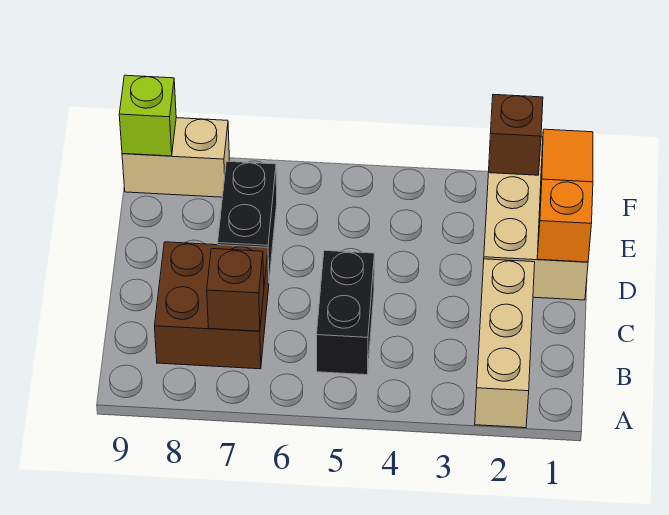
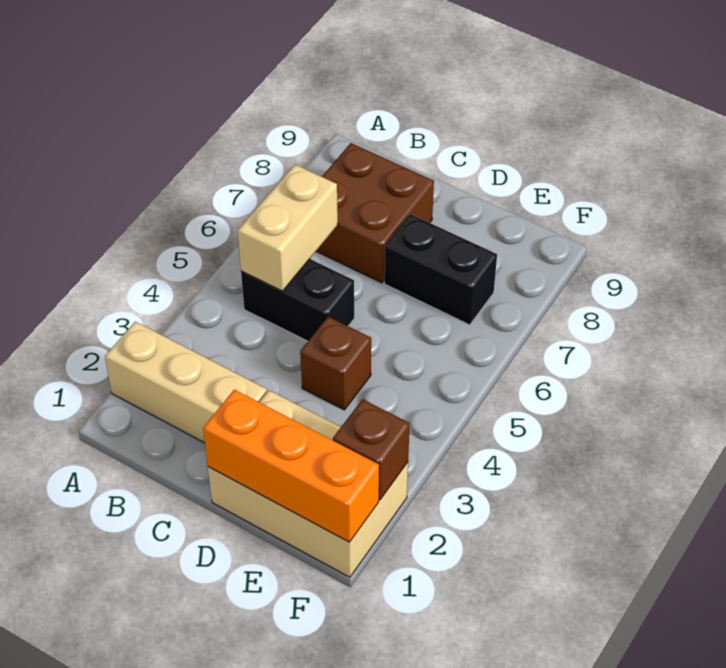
brown brick B7 level 2 -> brown brick D4 level 1
orange slope D1:F1 level 2 top D -> orange brick D1:F1 level 2
tan brick F8:F9 level 1 -> tan brick B5:B6 level 2
lime brick F9 level 2 -> none

